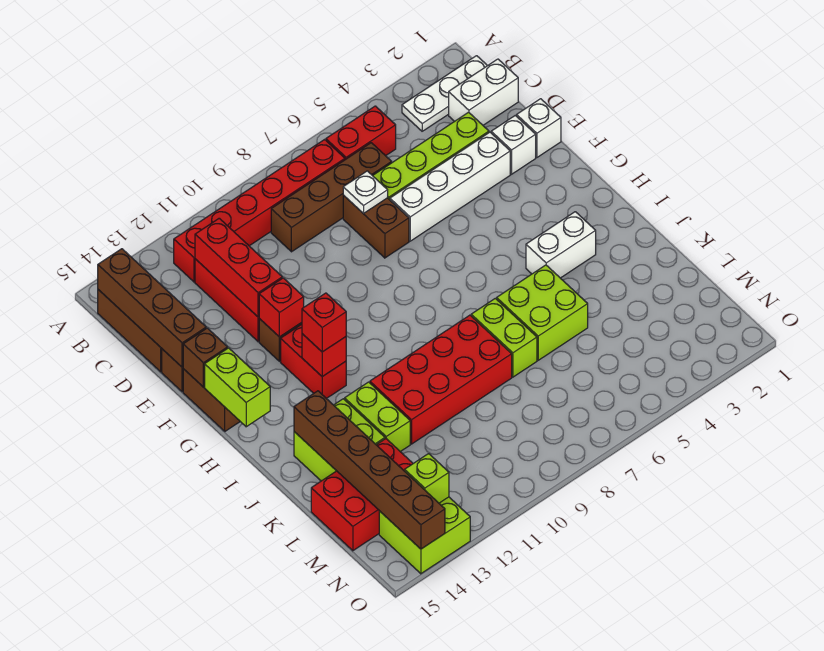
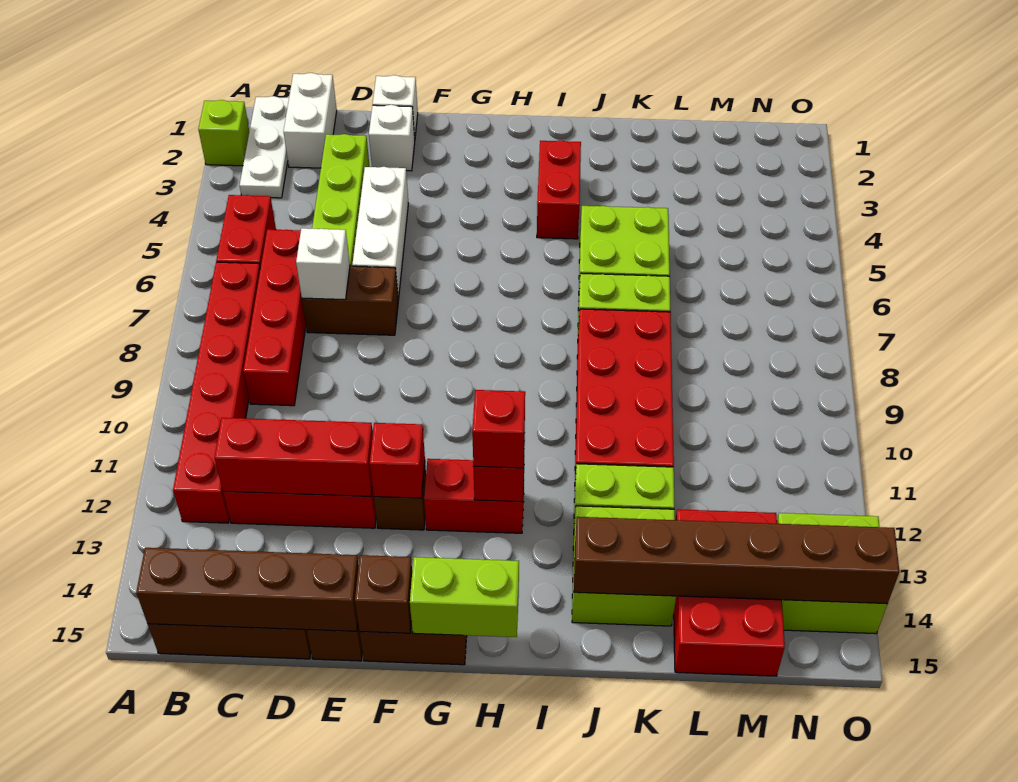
brown brick C6:C9 level 1 -> red brick C6:C9 level 1
white plate D7 level 2 -> white brick D7 level 2
white brick E3:E6 level 1 -> white brick E4:E6 level 1
white brick I3:I4 level 1 -> red brick I3:I4 level 1
lime brick N13 level 2 -> lime brick A2 level 1

